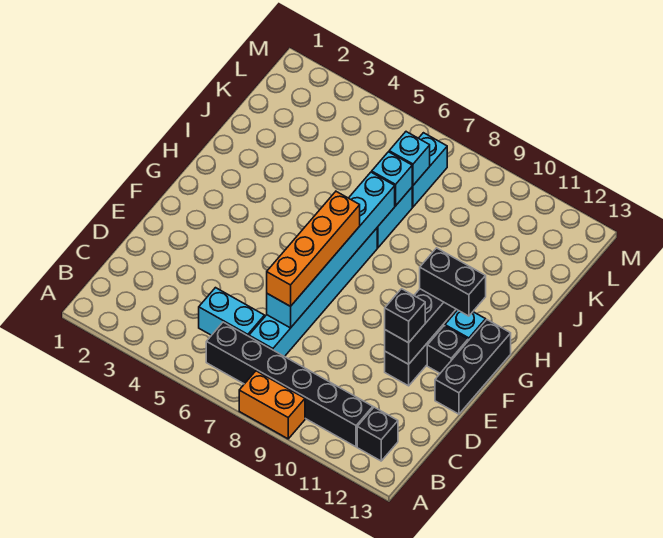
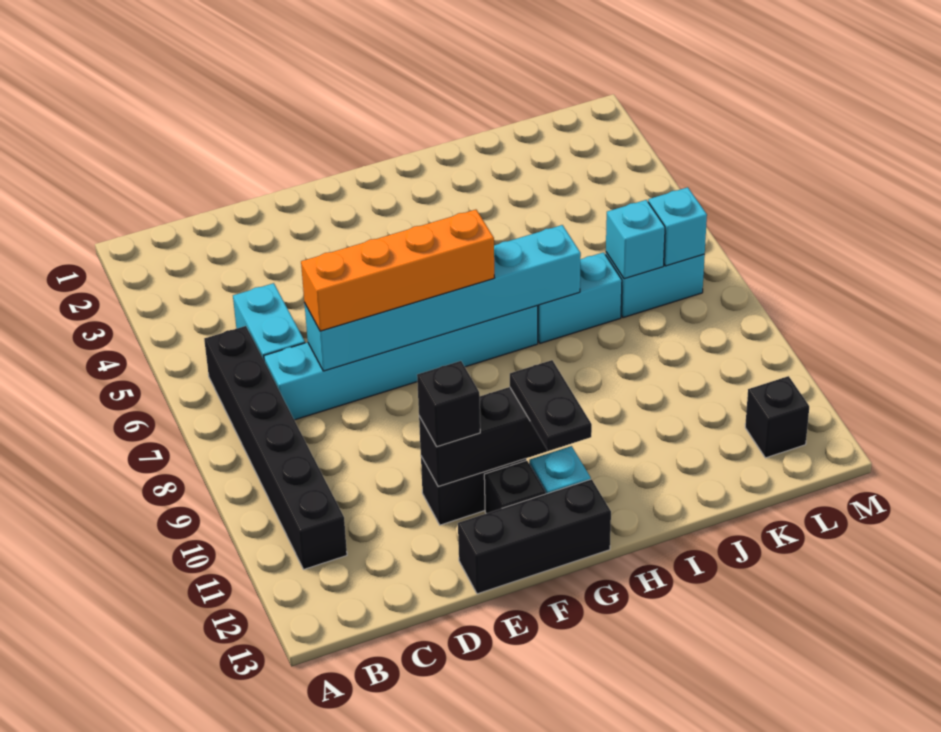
orange brick A8:A9 level 1 -> none
black brick B12 level 1 -> black brick L12 level 1
black brick G11:G12 level 3 -> black plate G11:G12 level 3
cyan brick J7 level 2 -> cyan brick L7 level 2

